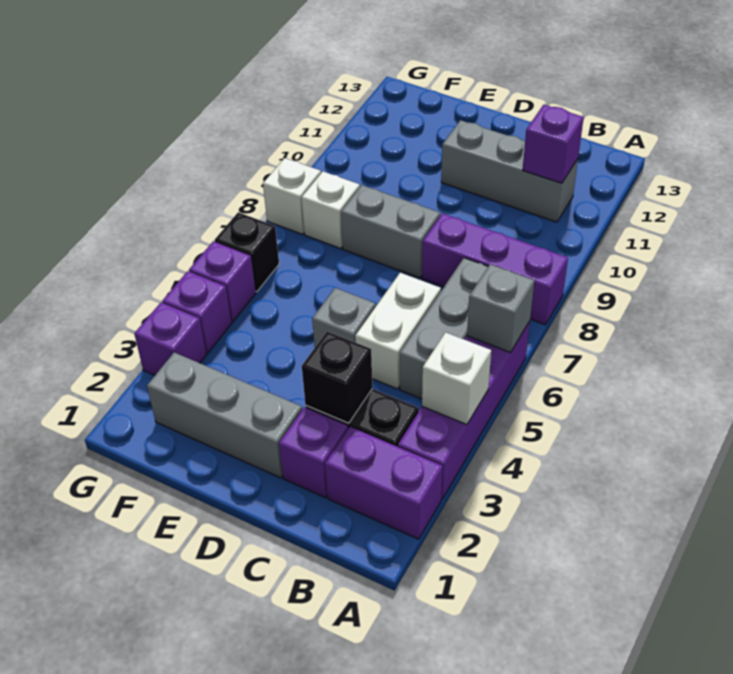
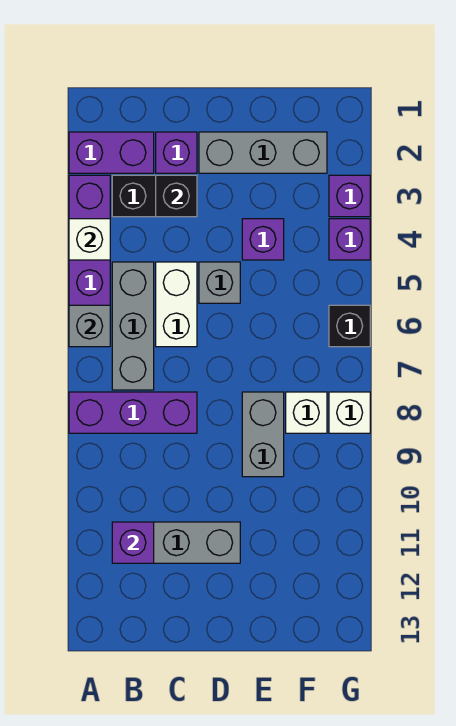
grey brick D8:E8 level 1 -> grey brick E8:E9 level 1
purple brick G5 level 1 -> purple brick E4 level 1

